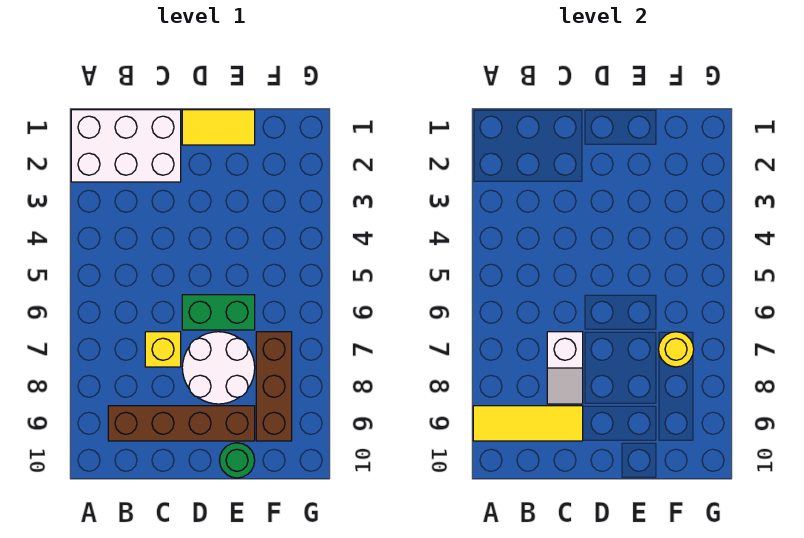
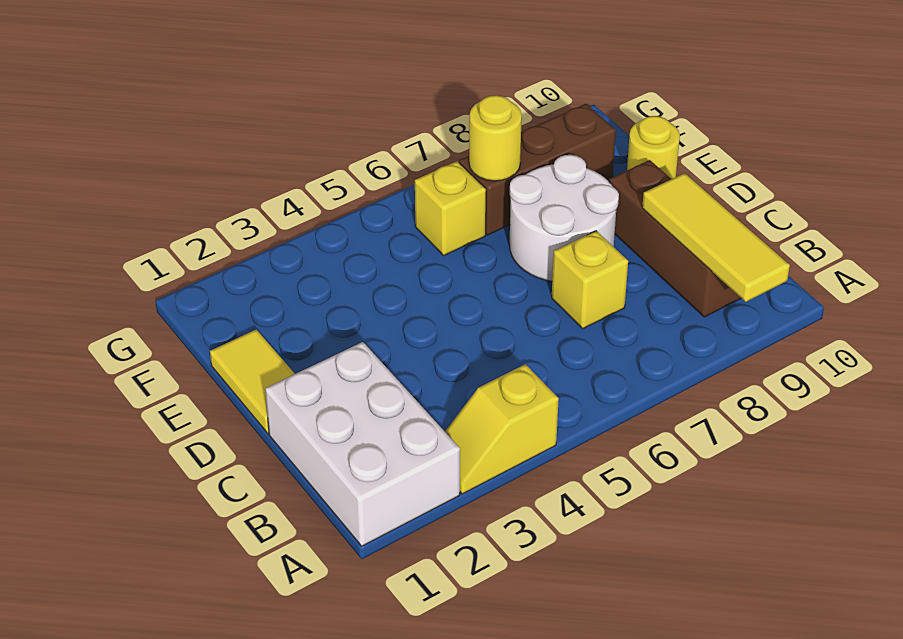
none -> yellow slope A3:A4 level 1 top 4
brown brick B9:E9 level 1 -> brown brick B9:D9 level 1
white slope C7:C8 level 2 top 7 -> none
green brick D6:E6 level 1 -> none
green round brick E10 level 1 -> yellow round brick E10 level 1
none -> yellow brick F6 level 1

